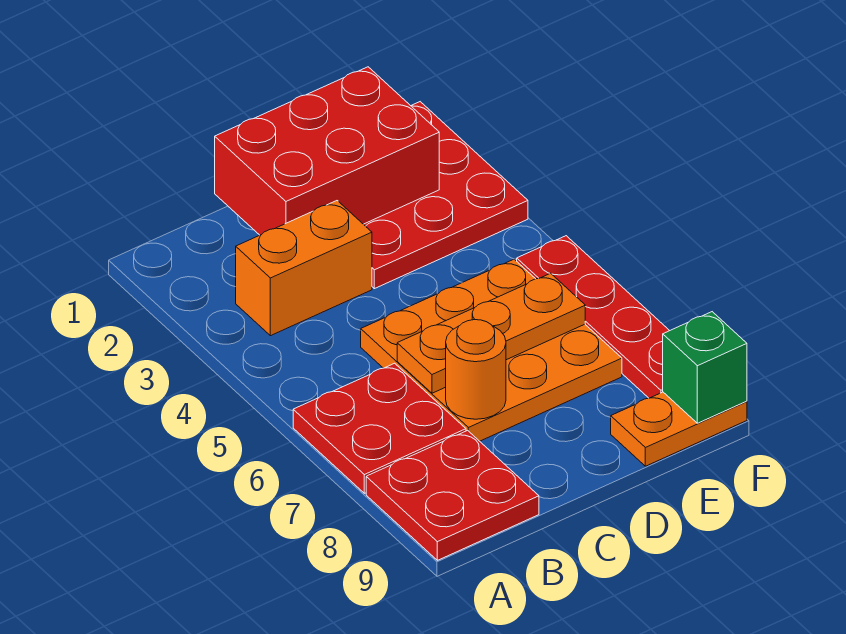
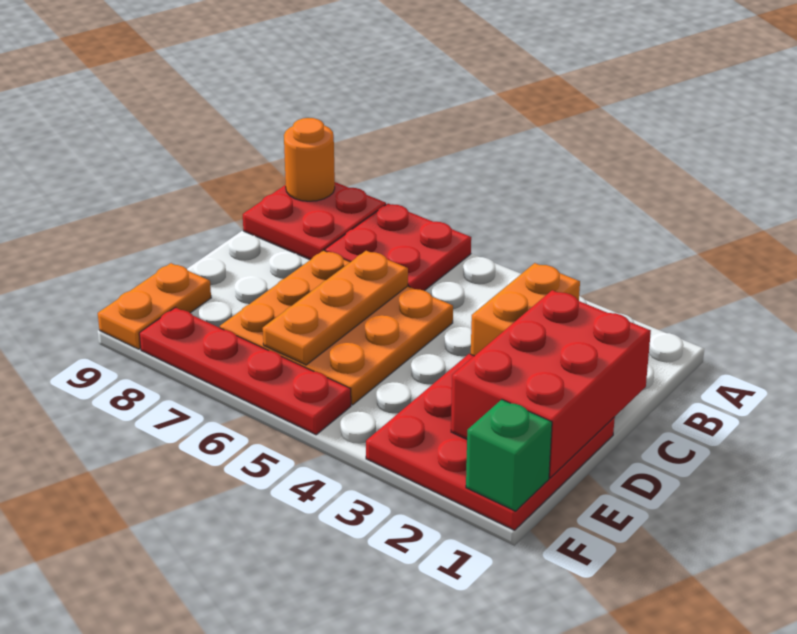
orange round brick C7 level 2 -> orange round brick A9 level 2
green brick F9 level 2 -> green brick F1 level 2

